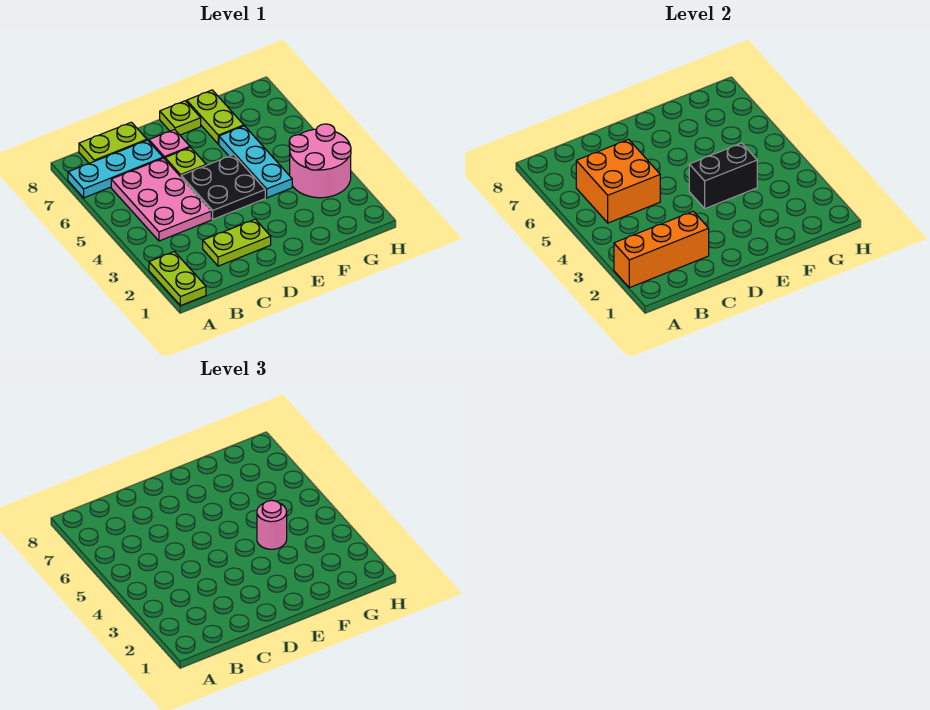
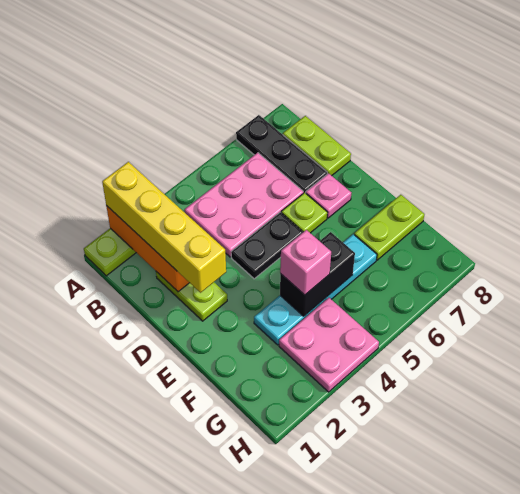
none -> yellow brick A2:D2 level 3
cyan plate A7:C7 level 1 -> black plate A7:C7 level 1
orange brick B5:C6 level 2 -> none
black plate D4:E5 level 1 -> black plate D4:D5 level 1
black brick E4:F4 level 2 -> black brick F4:F5 level 2
lime plate E8 level 1 -> none
cyan plate F4:F6 level 1 -> cyan plate F3:F6 level 1
pink round brick F4 level 3 -> pink brick F4 level 3
pink round brick G3:H4 level 1 -> pink plate G3:H4 level 1

